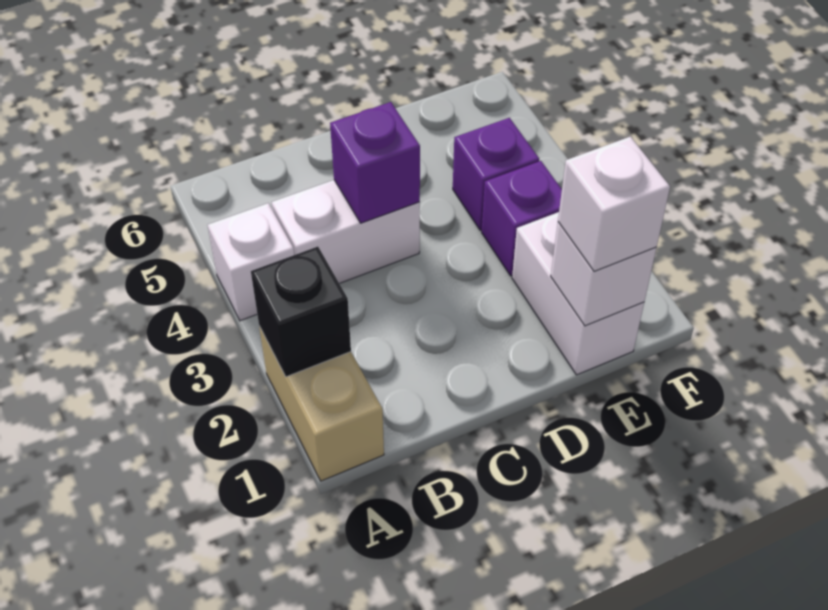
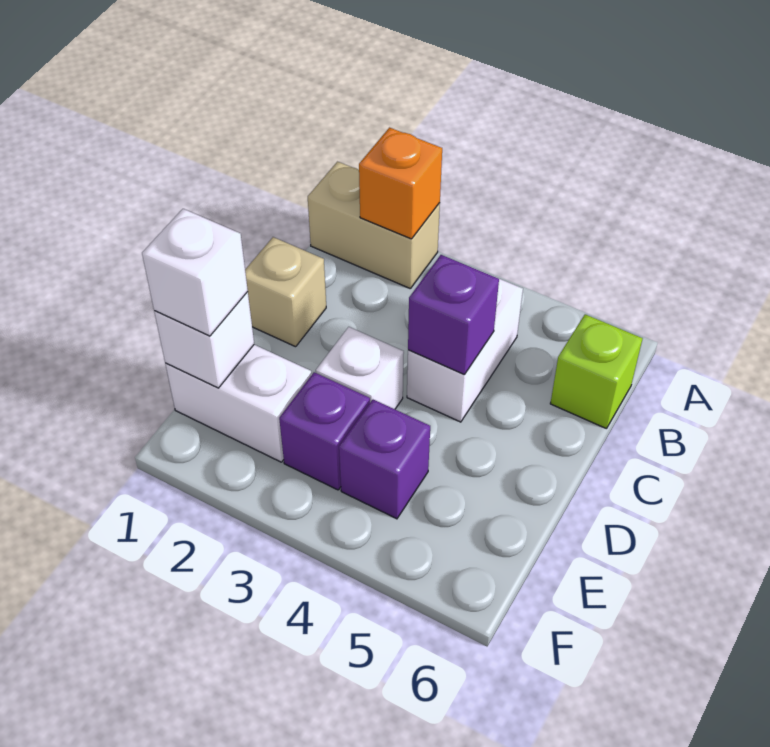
black brick A2 level 2 -> orange brick A2 level 2
white brick A4 level 1 -> white brick D3 level 1
none -> lime brick B6 level 1
none -> tan brick C1 level 1

